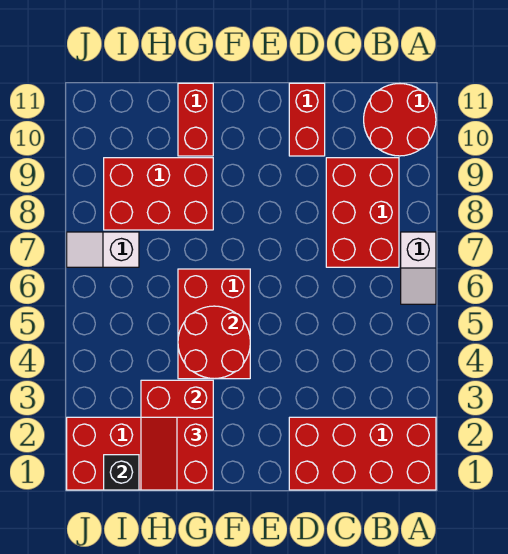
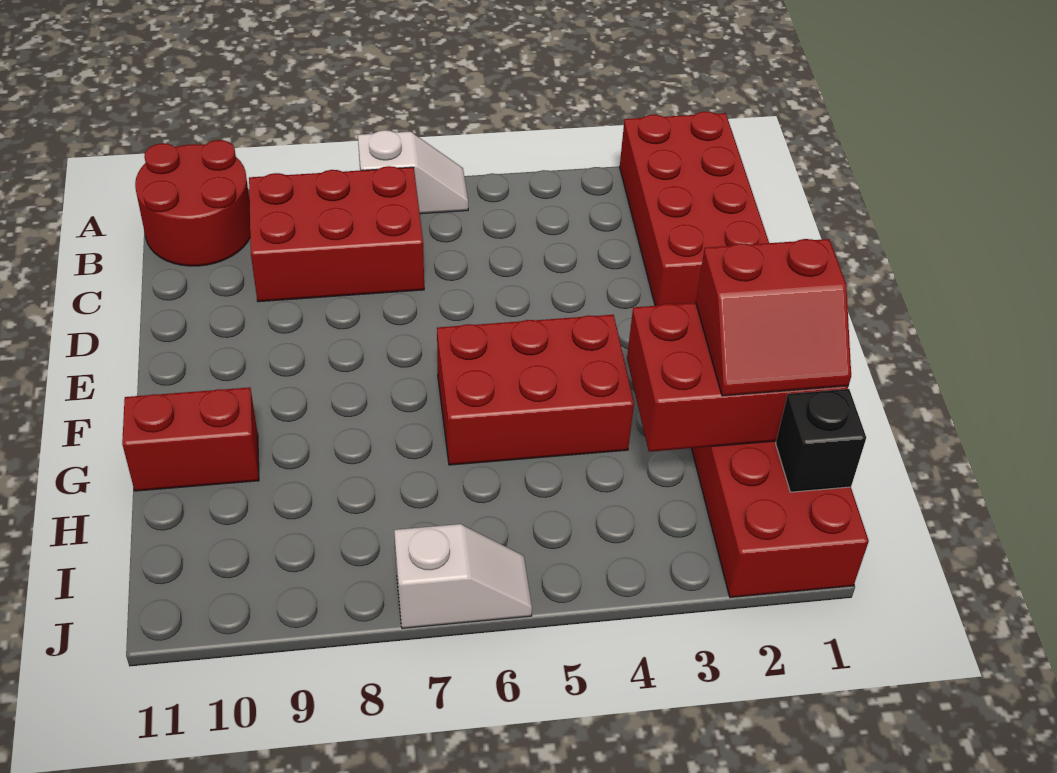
red brick D10:D11 level 1 -> none
red round brick F4:G5 level 2 -> none
red brick G8:I9 level 1 -> none
white slope I7:J7 level 1 top I -> white slope J6:J7 level 1 top 7

